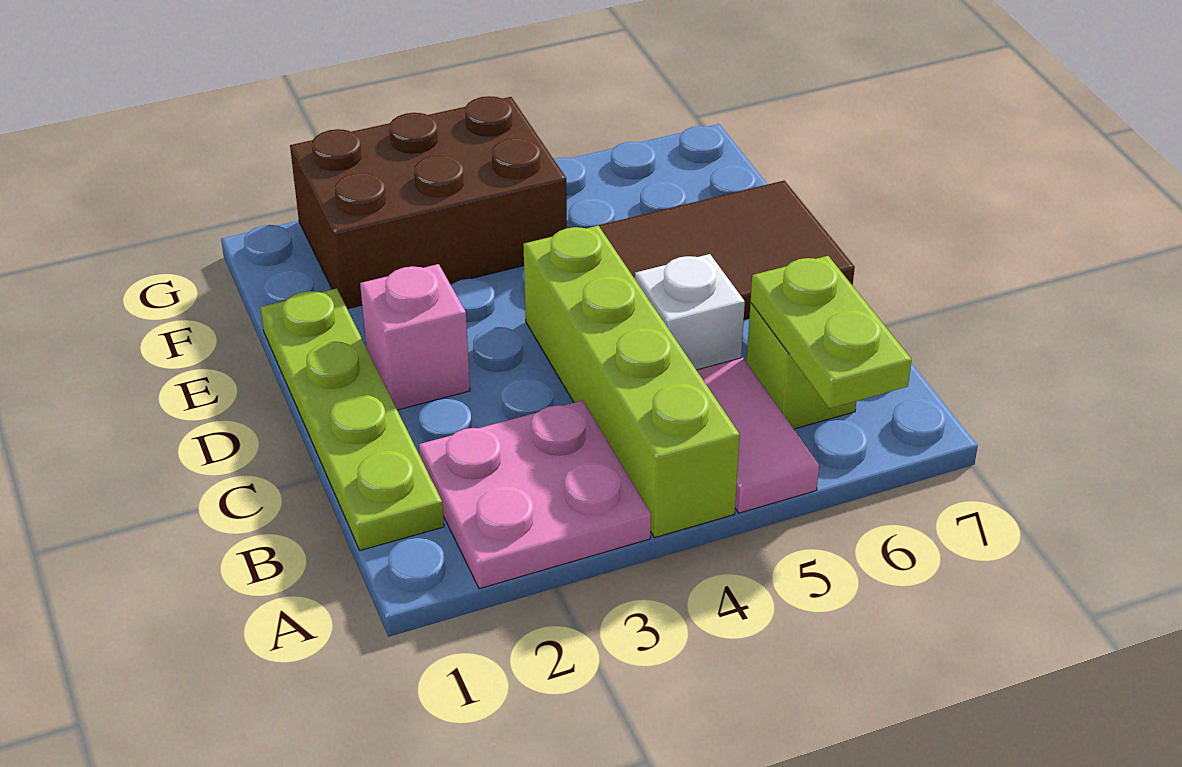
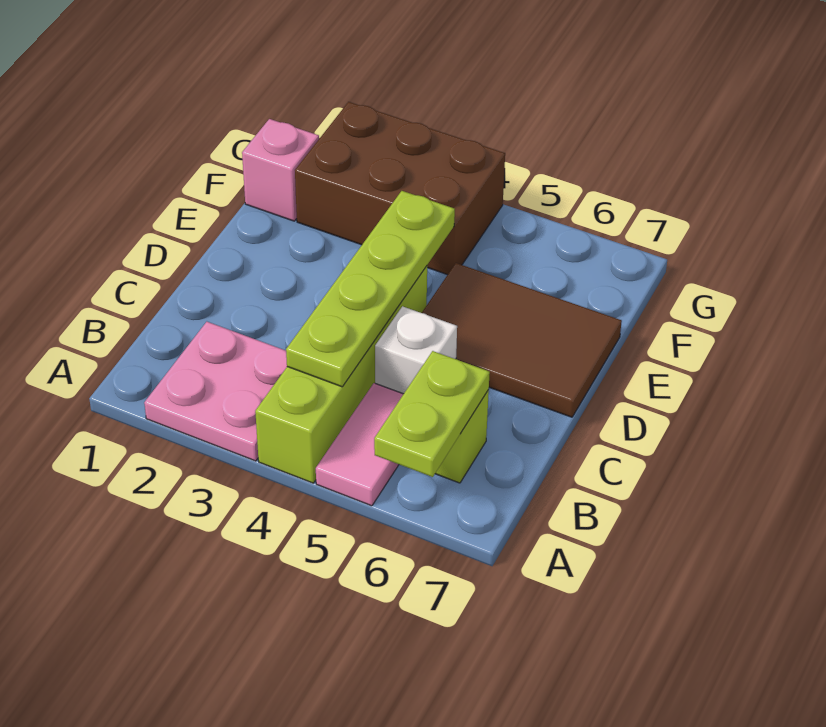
lime plate B1:E1 level 1 -> lime plate B4:E4 level 2
pink brick D2 level 1 -> pink brick F1 level 1

